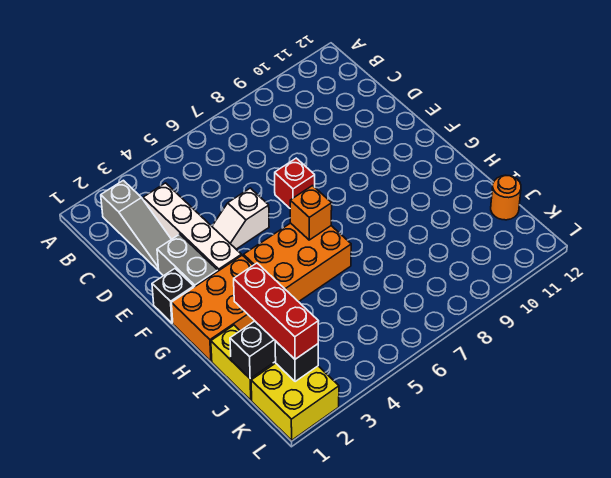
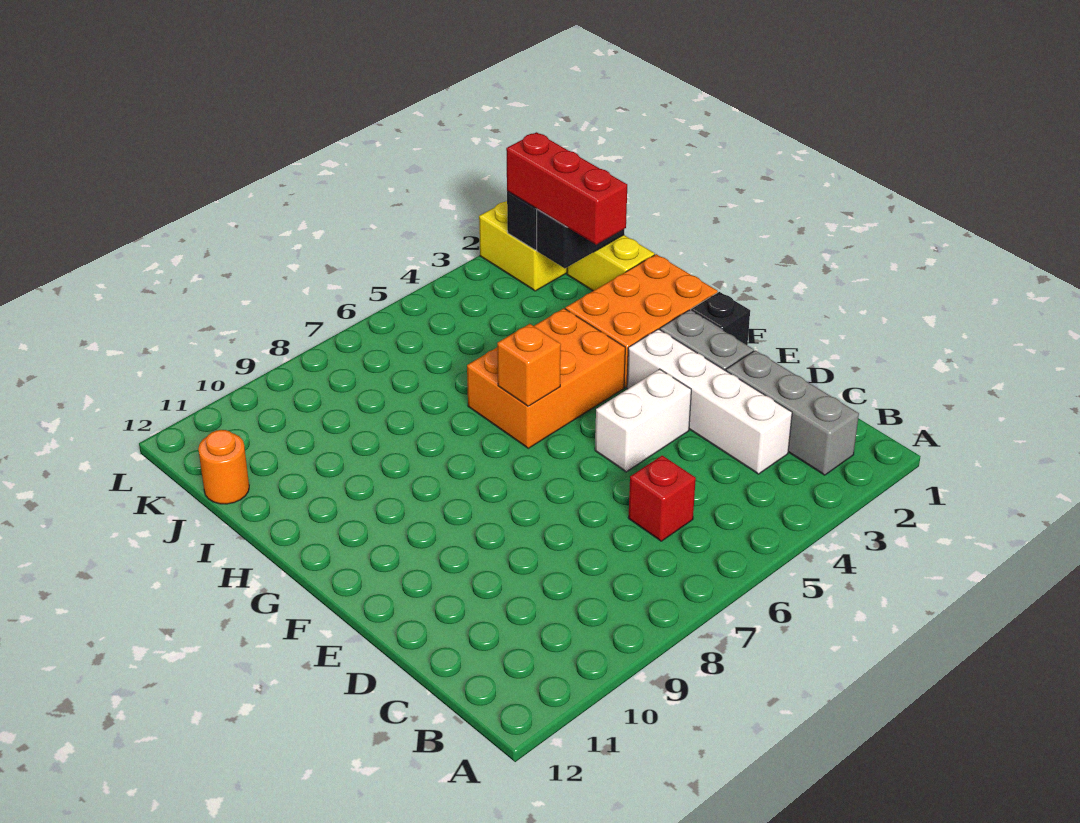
grey slope B2:D2 level 1 top B -> grey brick B2:D2 level 1
white slope E4:E5 level 1 top 5 -> white brick E4:E5 level 1
red brick E7 level 1 -> red brick C6 level 1

